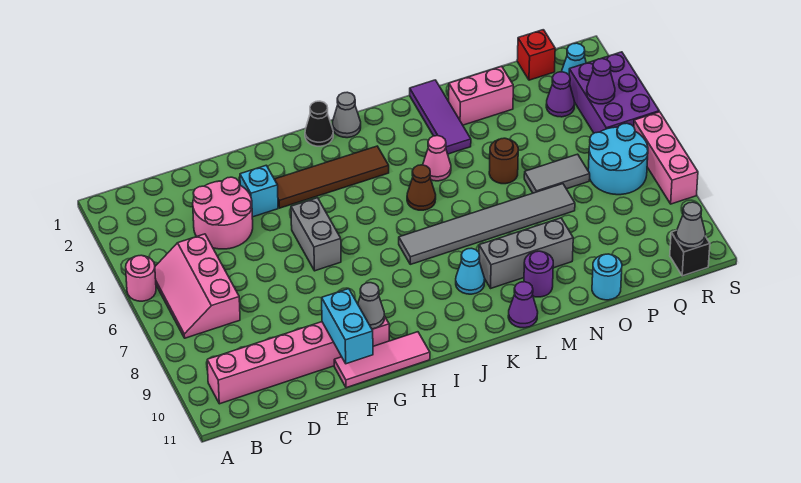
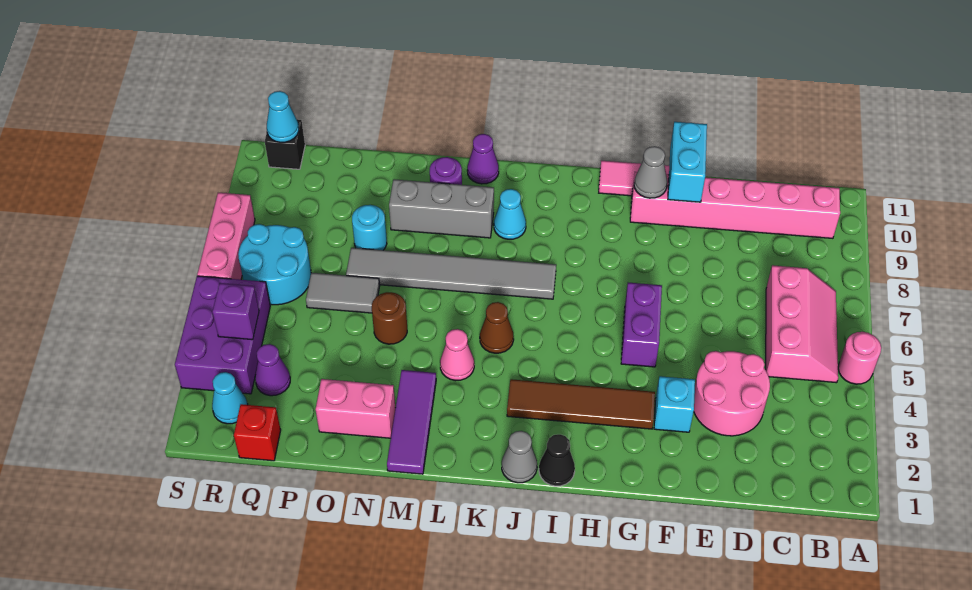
grey brick G5:G6 level 1 -> purple brick G5:G6 level 1
cyan round brick O11 level 1 -> cyan round brick O8 level 1
purple cone R4 level 2 -> purple brick R4 level 2
grey cone R11 level 2 -> cyan cone R11 level 2

